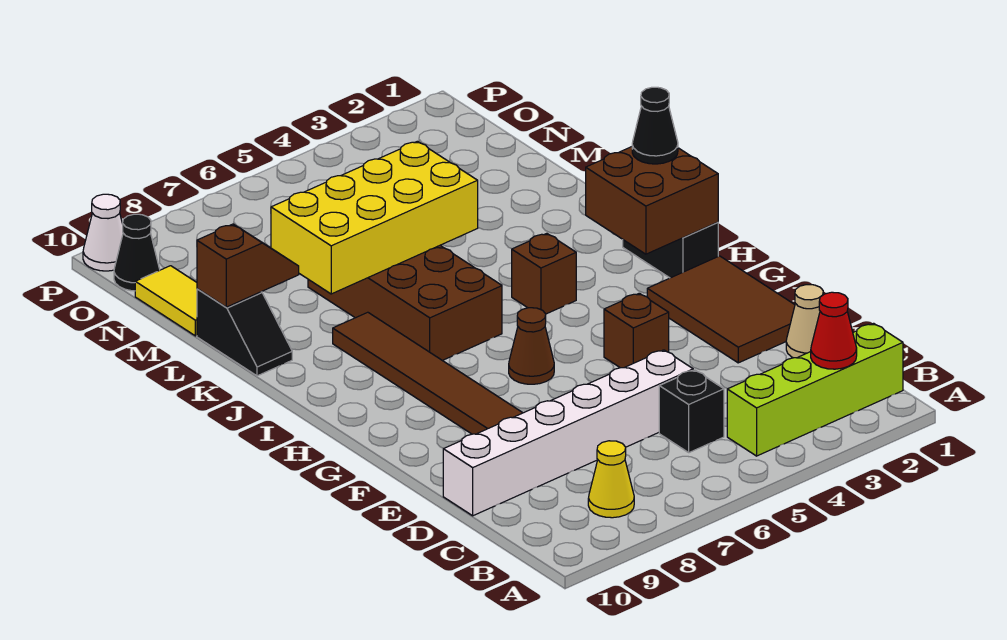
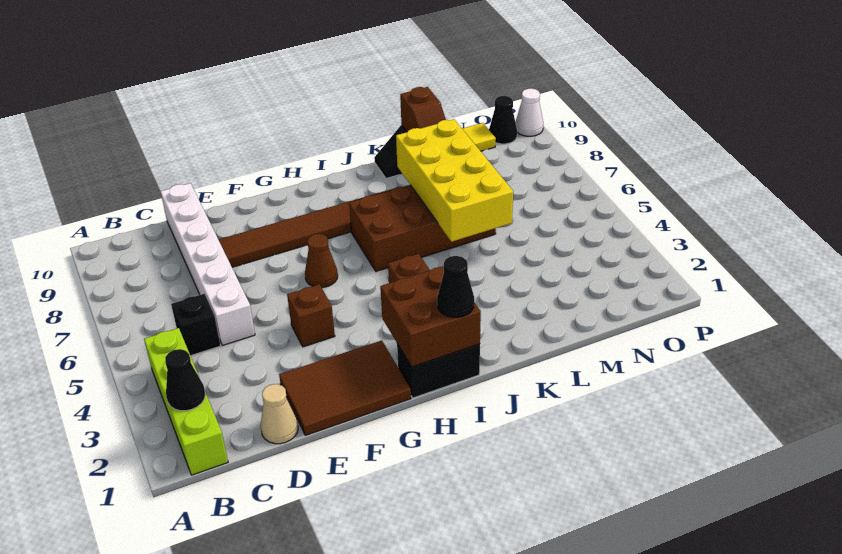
red cone B2 level 2 -> black cone B2 level 2
yellow cone B8 level 1 -> none

